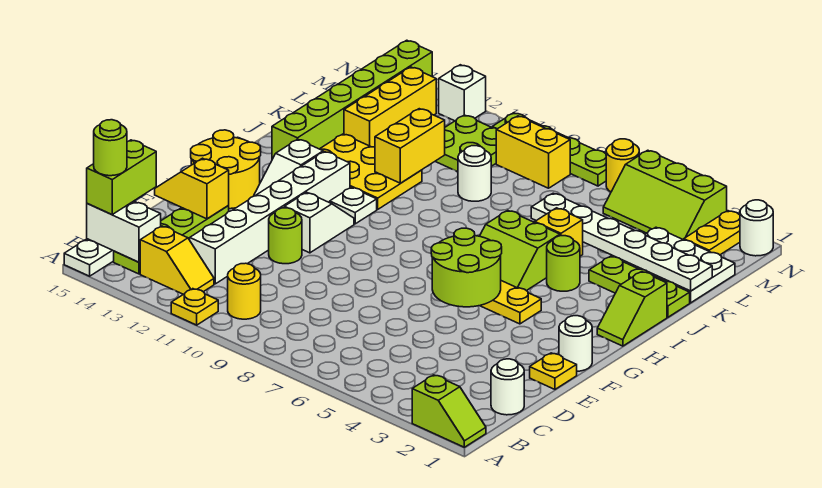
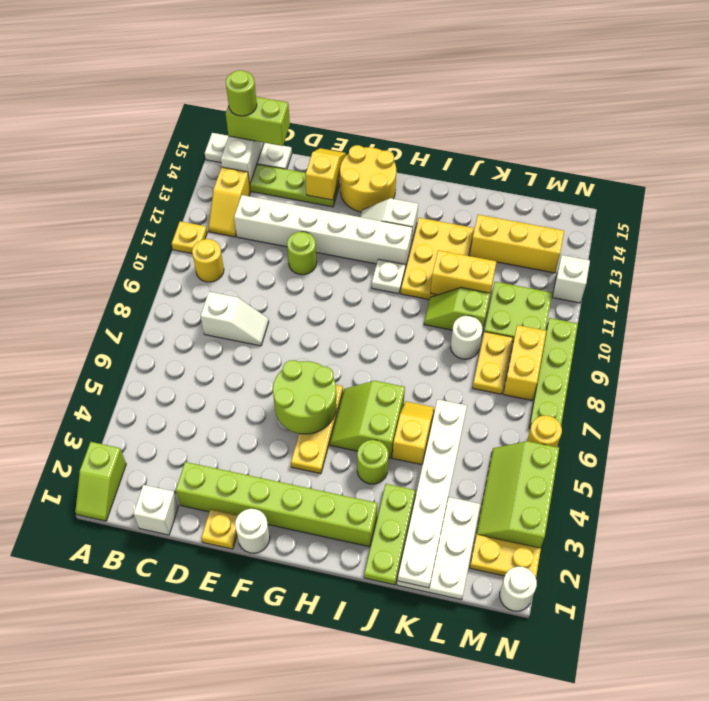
white round brick C1 level 1 -> white brick C1 level 1
white slope F11:G11 level 1 top F -> white slope C8:D8 level 1 top C
lime slope H1:I1 level 1 top I -> lime slope J10:K10 level 1 top K
lime brick I14:N14 level 1 -> lime brick D2:I2 level 1
none -> yellow plate L8:L9 level 1

